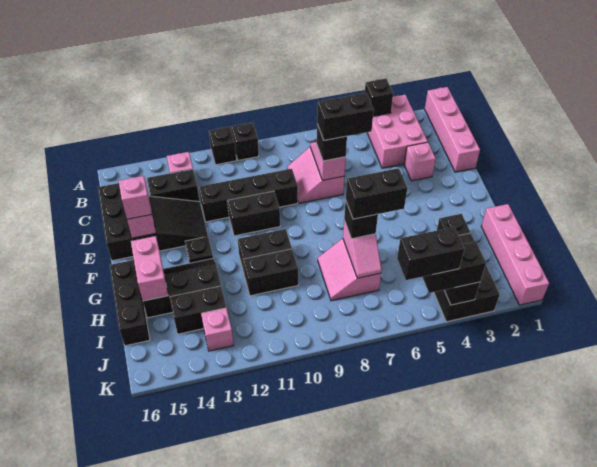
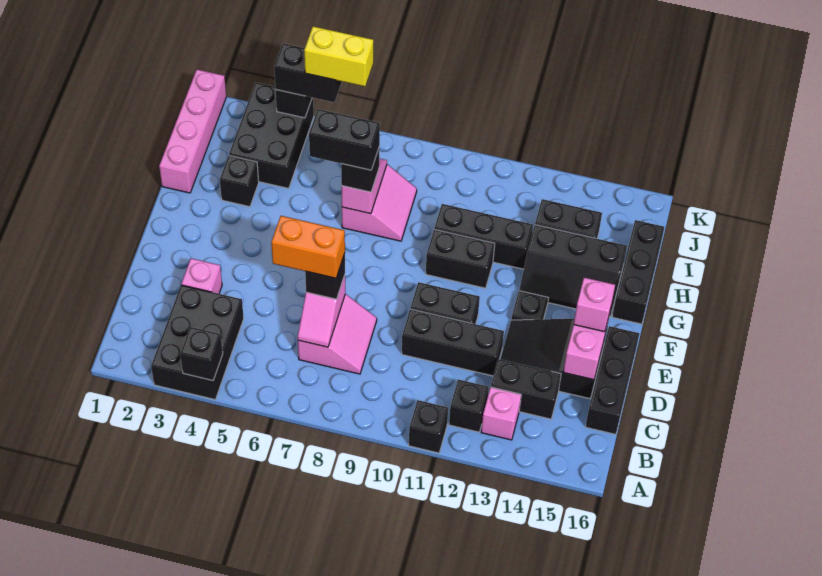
pink brick A1:D1 level 1 -> none
pink brick A3:C4 level 1 -> black brick A3:C4 level 1
black brick A10 level 1 -> black brick B12 level 1
black brick D6:D7 level 4 -> orange brick D6:D7 level 4
black brick D9:D12 level 1 -> black brick D10:D12 level 1
pink brick G15:H15 level 2 -> none
black brick H10:H11 level 1 -> black brick H10:H12 level 1
pink brick J13 level 1 -> none
black brick K5:K6 level 4 -> yellow brick K5:K6 level 4

